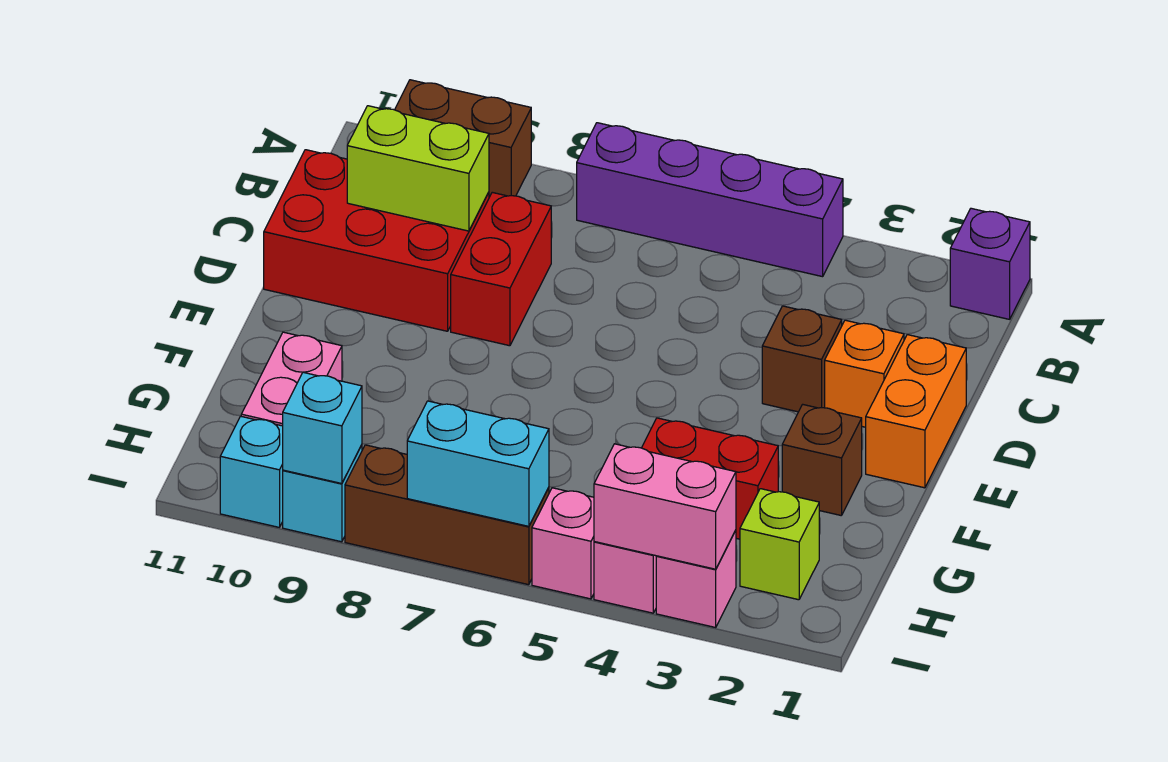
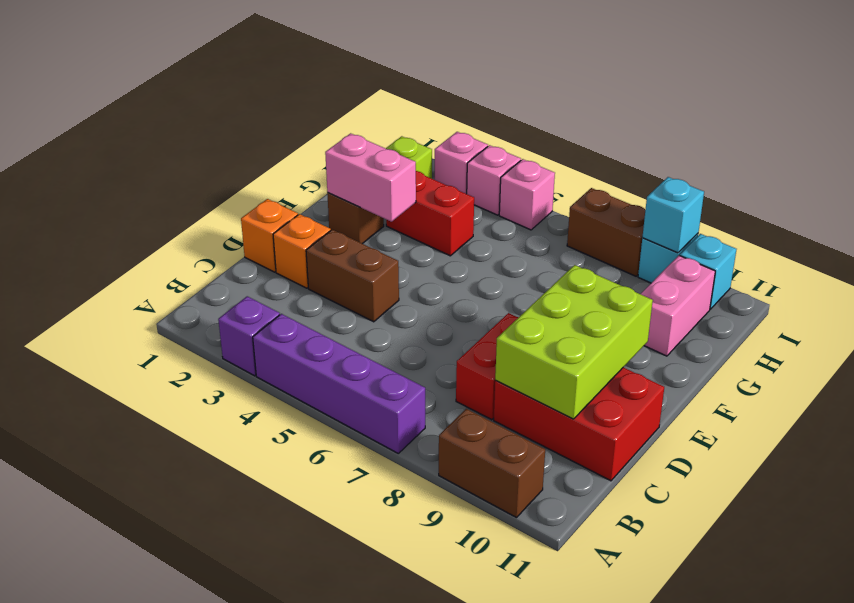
purple brick A1 level 1 -> purple brick A3 level 1
lime brick C9:C10 level 2 -> lime brick C9:E10 level 2
orange brick D1:E1 level 1 -> orange brick D1 level 1
brown brick D3 level 1 -> brown brick D3:D4 level 1
pink brick I3:I4 level 2 -> pink brick F2:F3 level 2
brown brick I6:I8 level 1 -> brown brick I7:I8 level 1
cyan brick I6:I7 level 2 -> none

